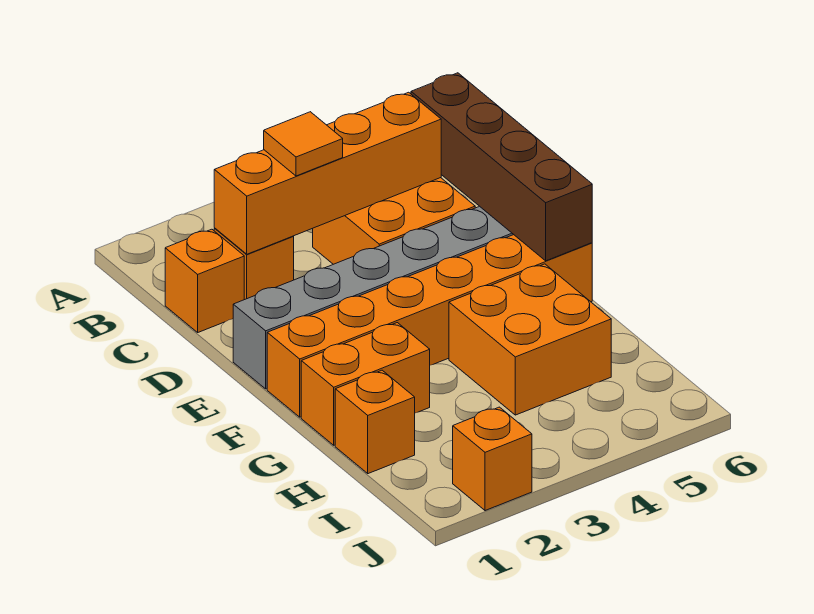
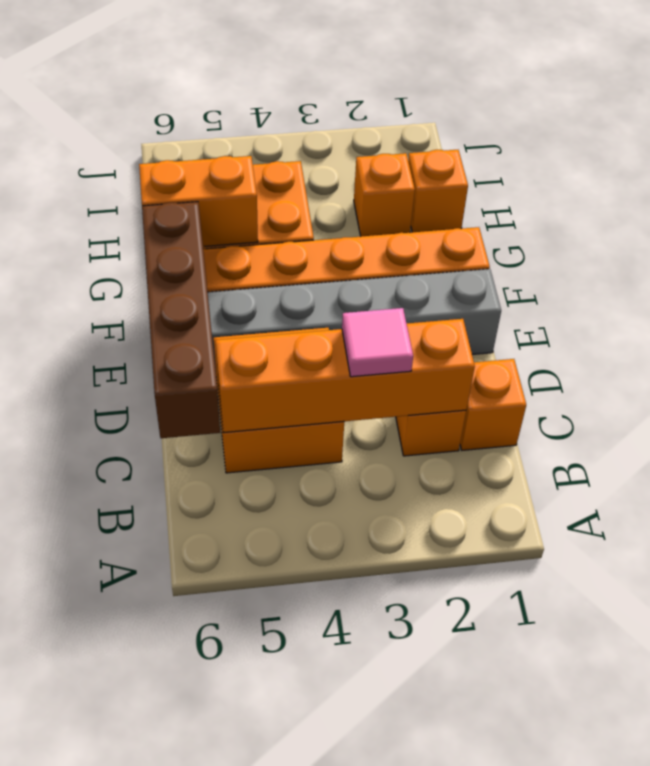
orange tile C3 level 3 -> pink tile C3 level 3
orange brick G1:G2 level 1 -> orange brick G5:G6 level 2
orange brick J2 level 1 -> orange brick H2 level 1

